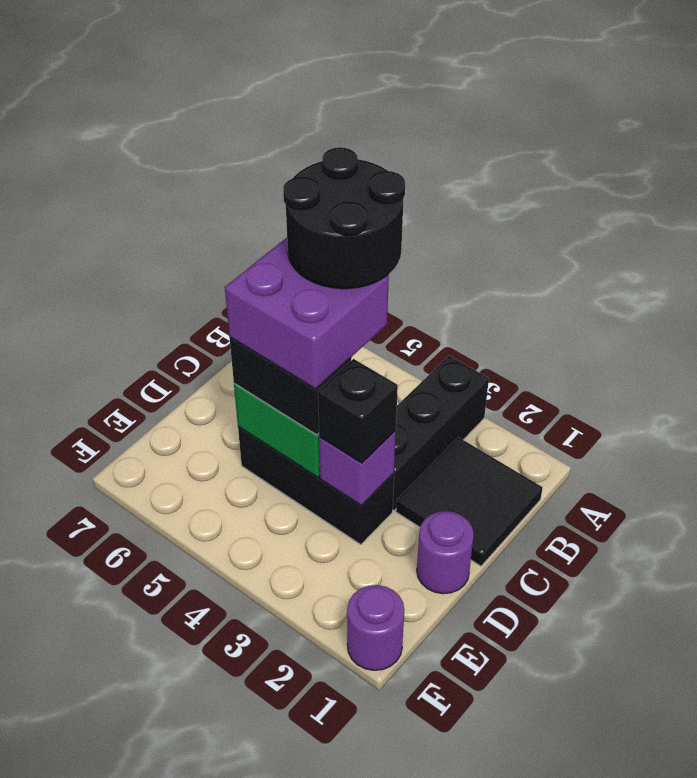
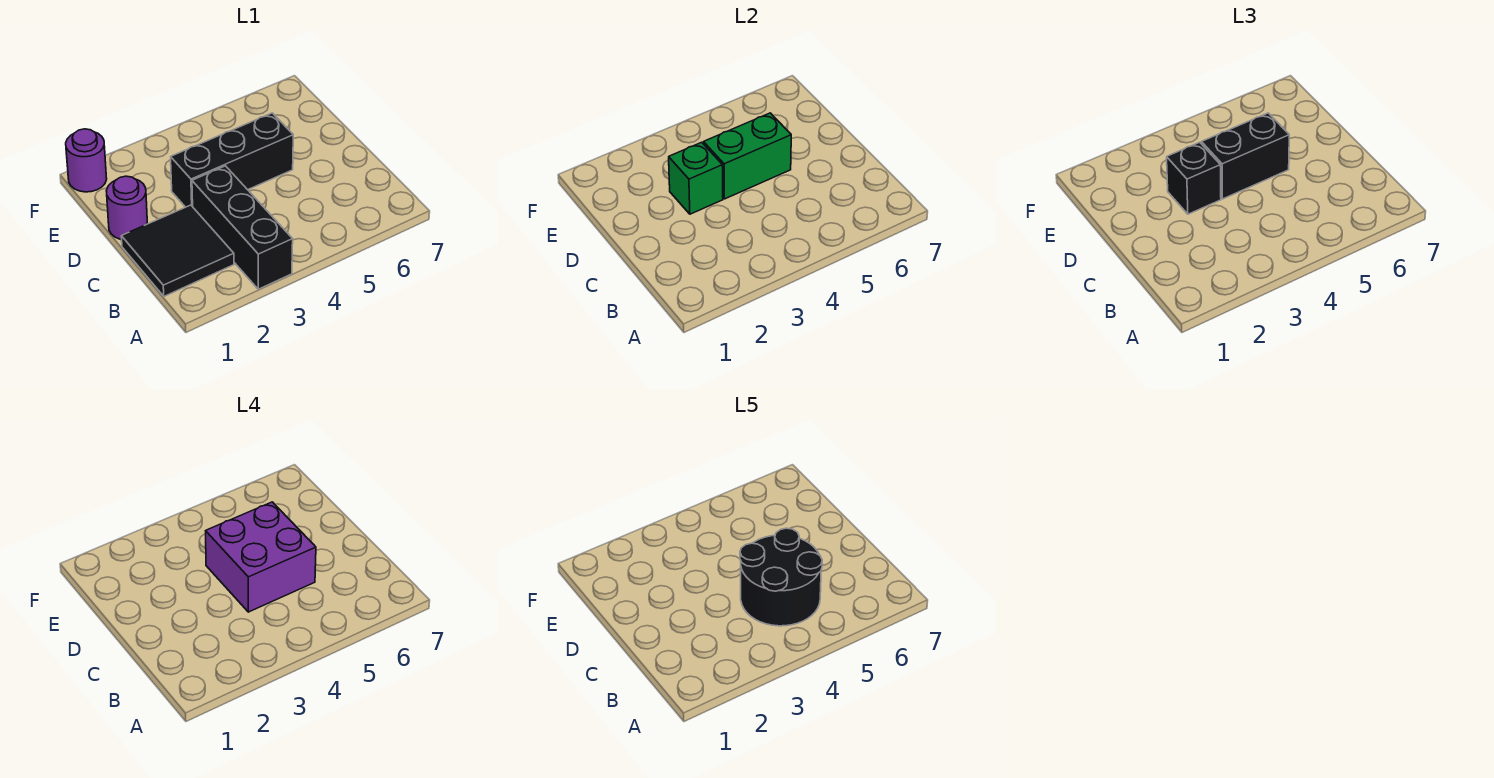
purple brick D3 level 2 -> green brick D3 level 2

